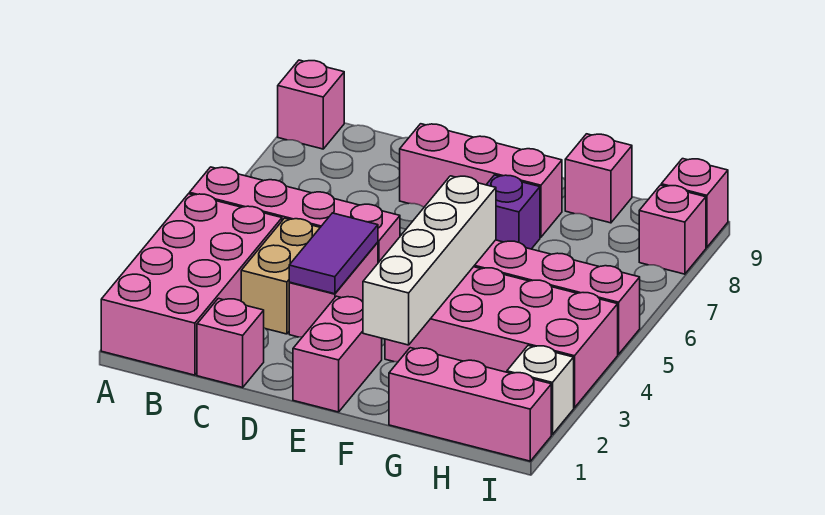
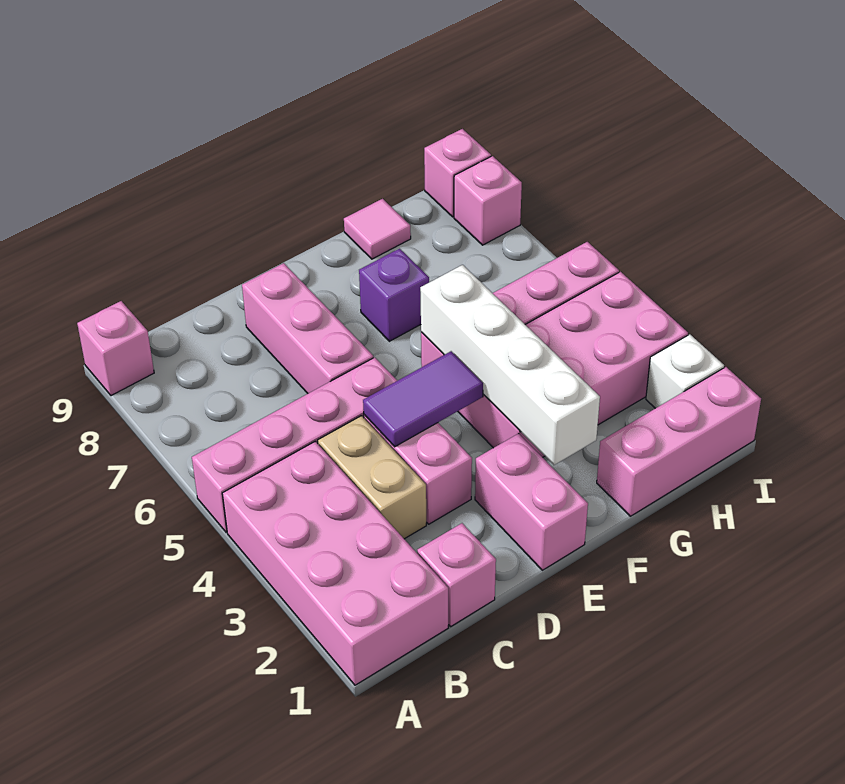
purple tile D3:D4 level 2 -> purple tile D4:E4 level 2
pink brick D8:F8 level 1 -> pink brick D6:D8 level 1
pink brick G9 level 1 -> pink tile G9 level 1

